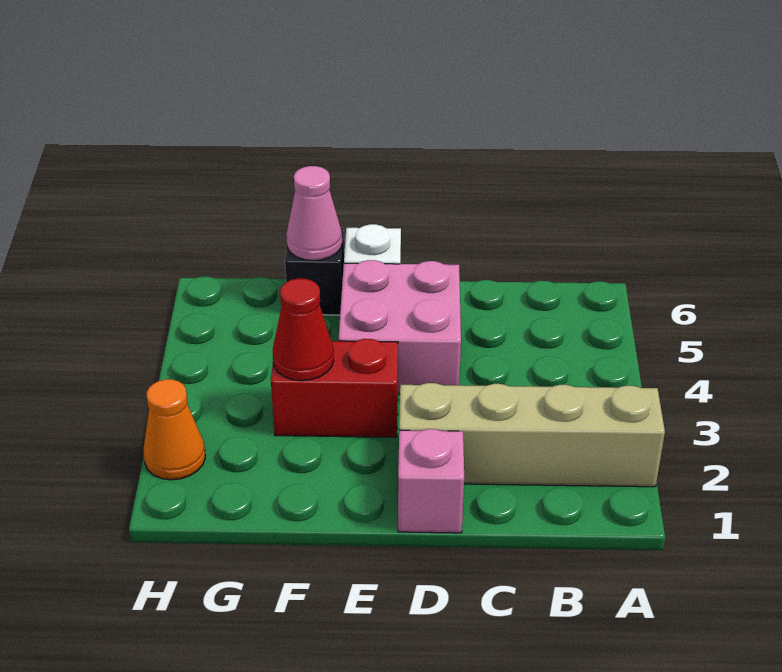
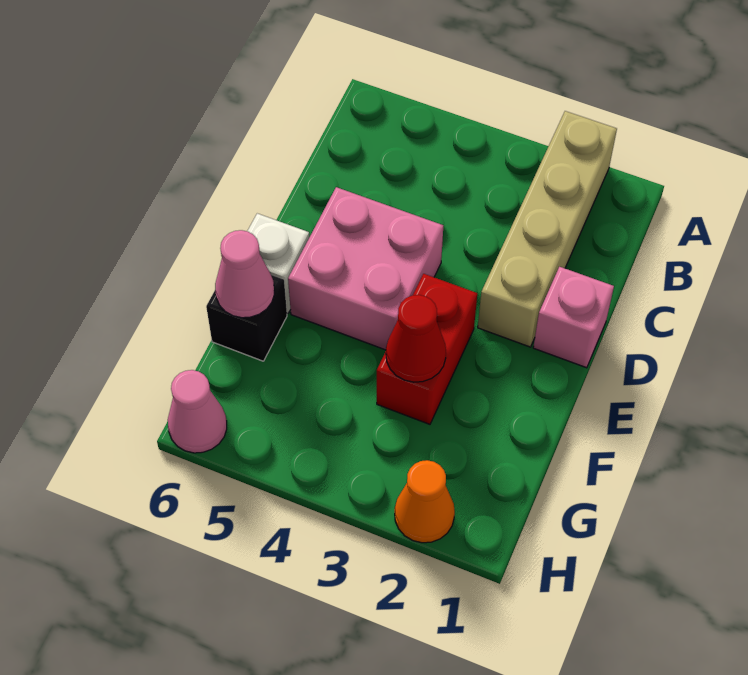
none -> pink cone H6 level 1

